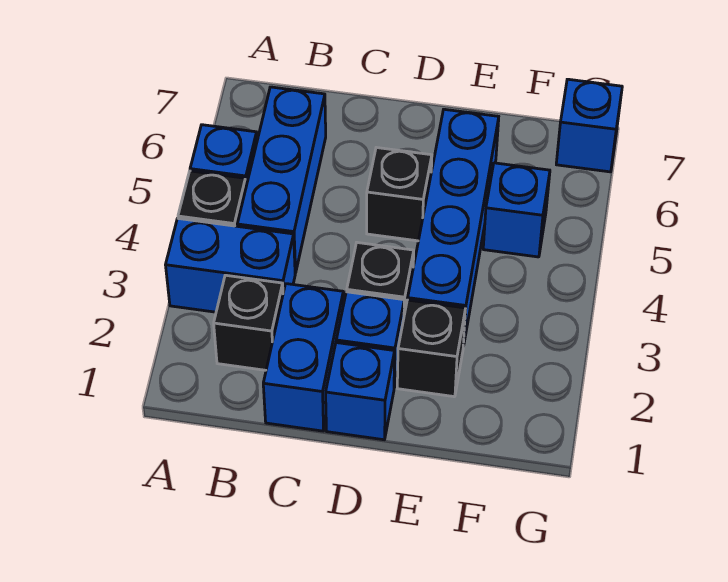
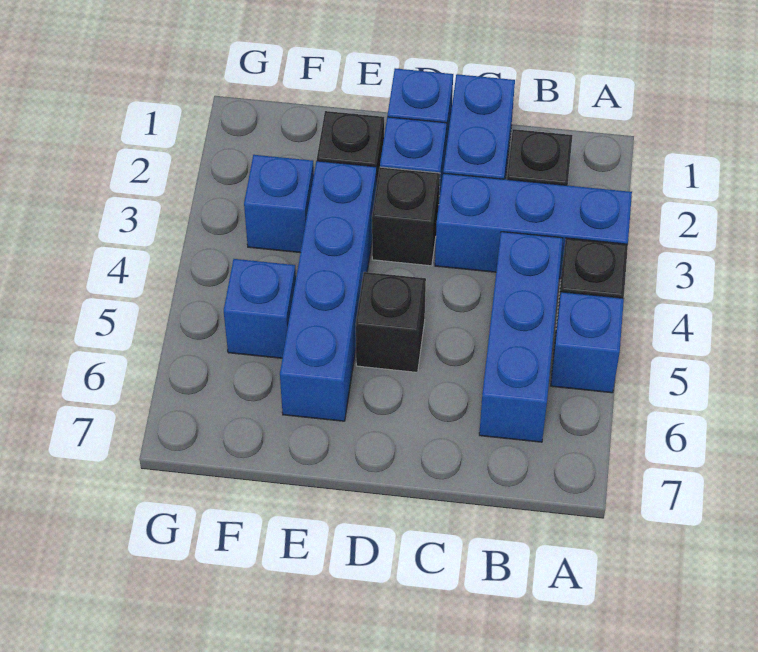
blue brick A3:B3 level 1 -> blue brick A3:C3 level 1
blue brick G7 level 1 -> blue brick F3 level 1

